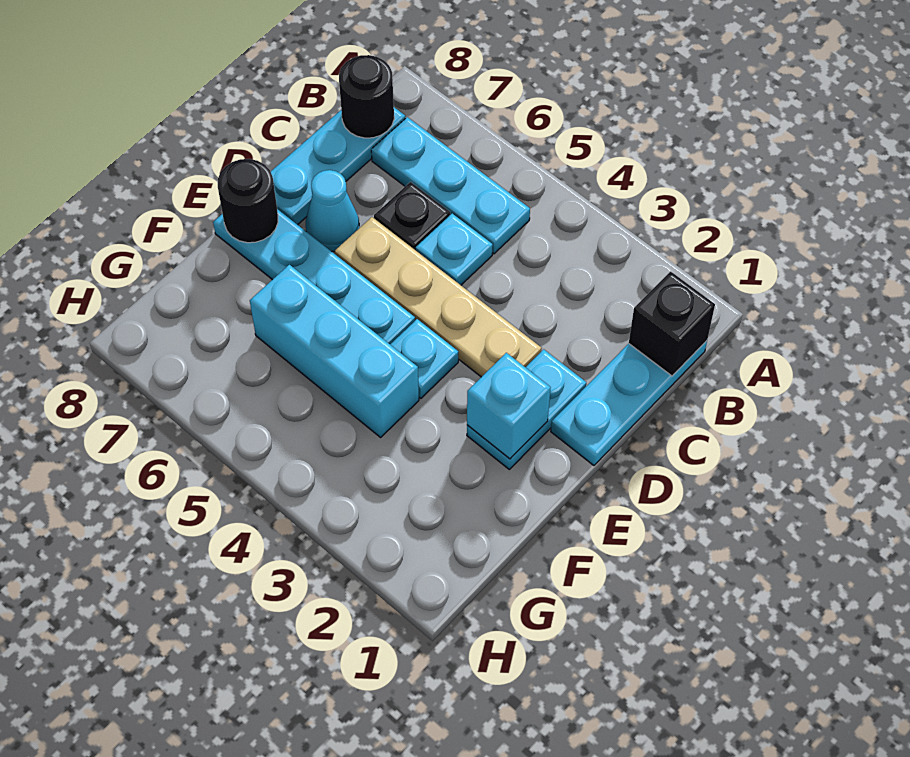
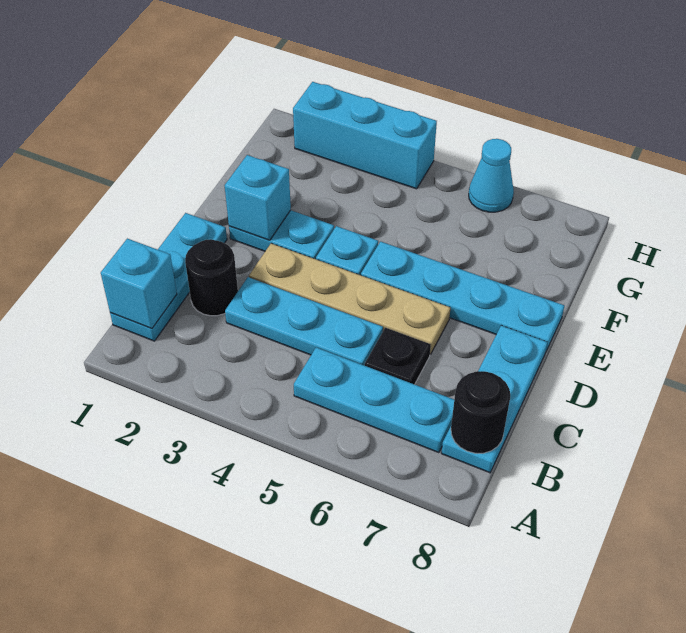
black brick B1 level 2 -> cyan brick B1 level 2
cyan plate C5 level 1 -> cyan plate C3:C5 level 1
cyan plate D2:E2 level 1 -> cyan plate E2:E3 level 1
cyan cone D7 level 1 -> cyan cone H6 level 1
black round brick E8 level 2 -> black round brick C2 level 1
cyan brick F4:F6 level 1 -> cyan brick H2:H4 level 1

